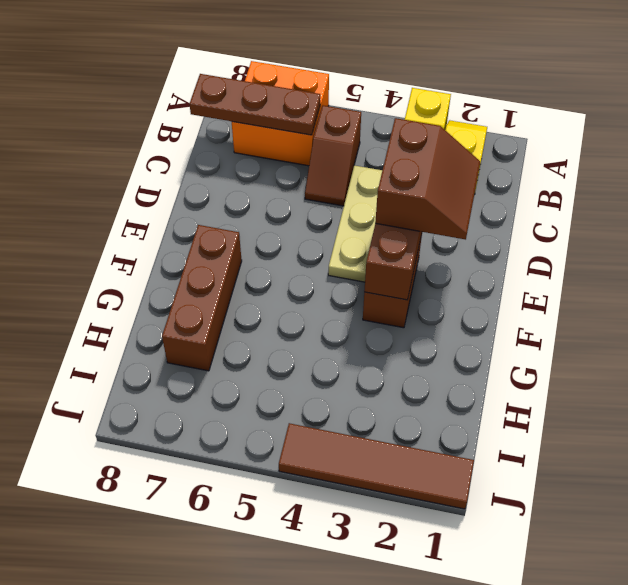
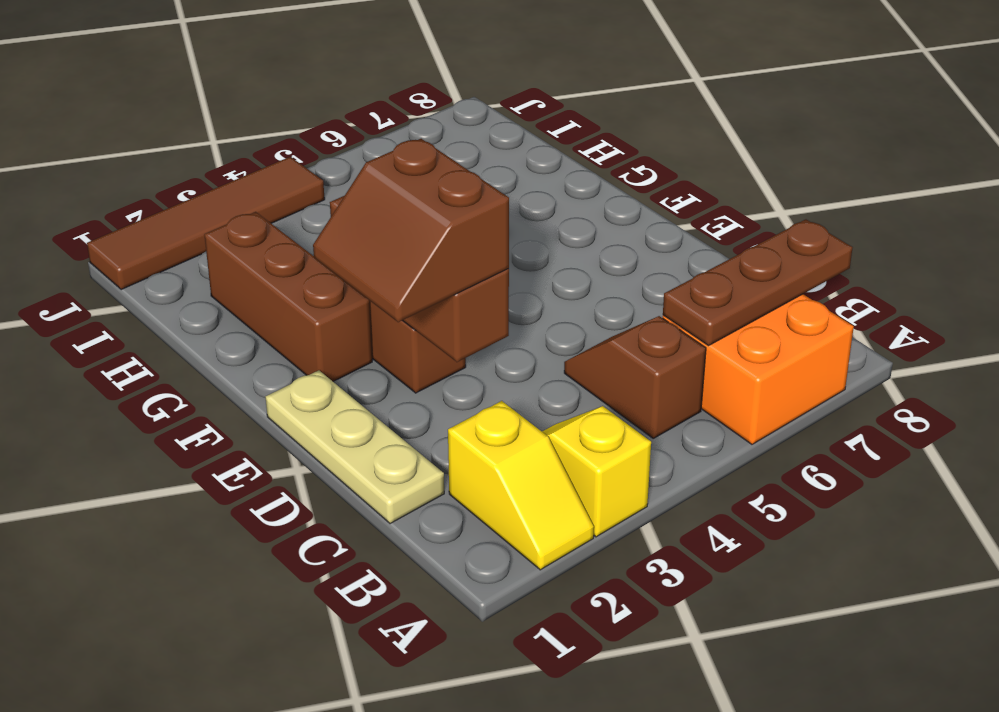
tan plate C4:E4 level 1 -> tan plate C1:E1 level 1
brown brick F7:H7 level 1 -> brown brick F2:H2 level 1

